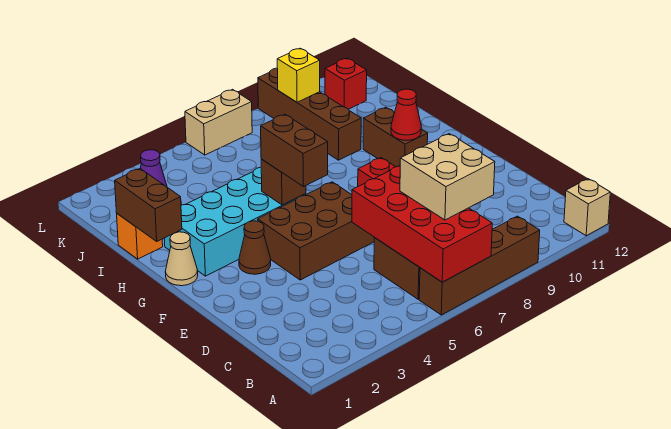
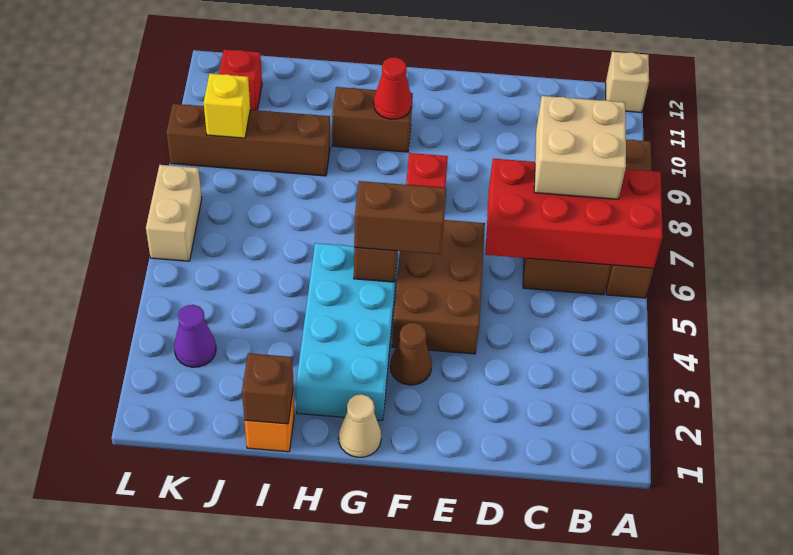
brown brick H1:I1 level 2 -> brown brick I1 level 2

